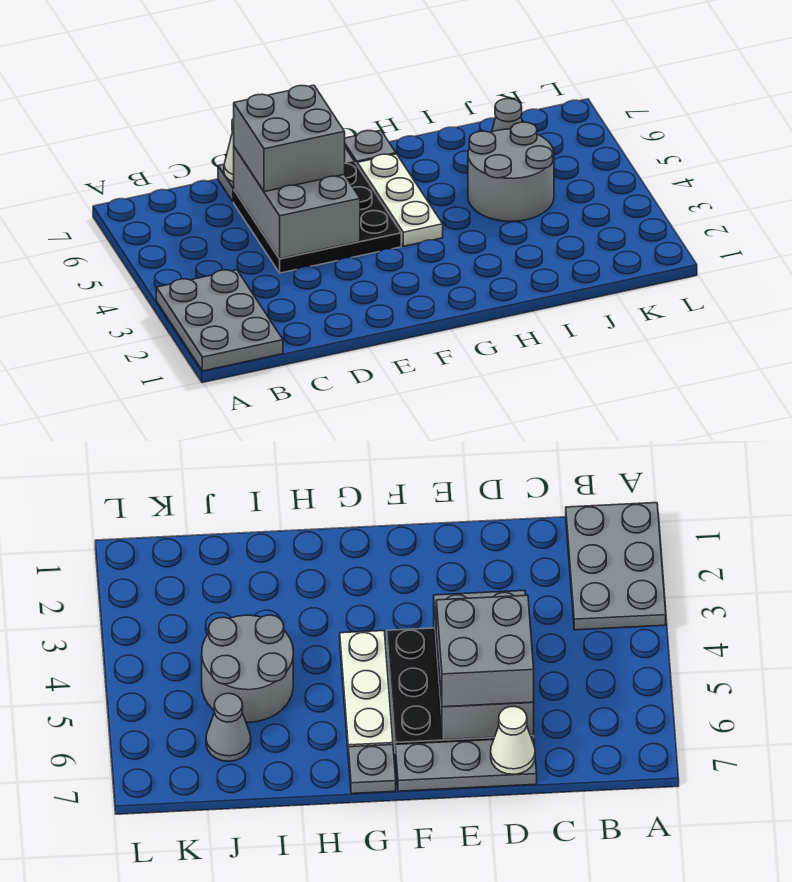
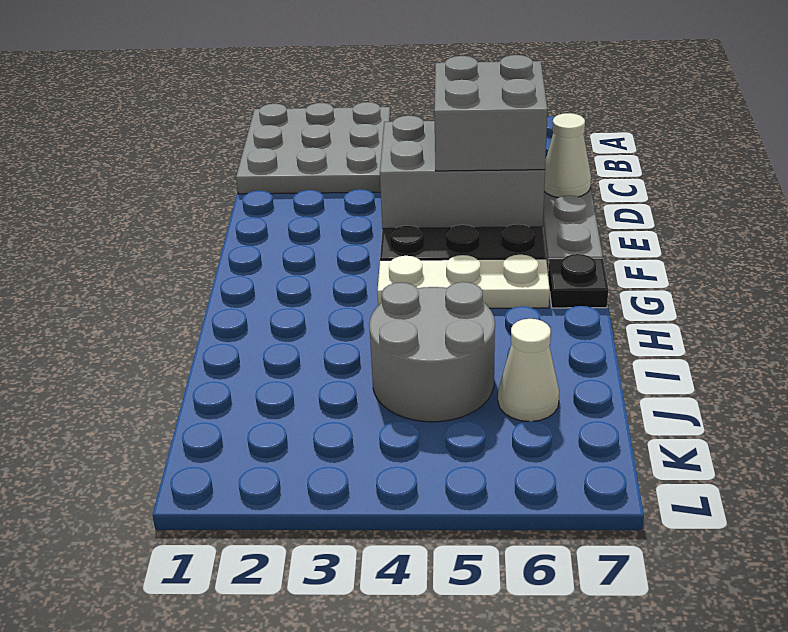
grey plate A1:B3 level 1 -> grey plate A1:C3 level 1
grey plate G7 level 1 -> black plate G7 level 1
grey cone J6 level 1 -> white cone J6 level 1

